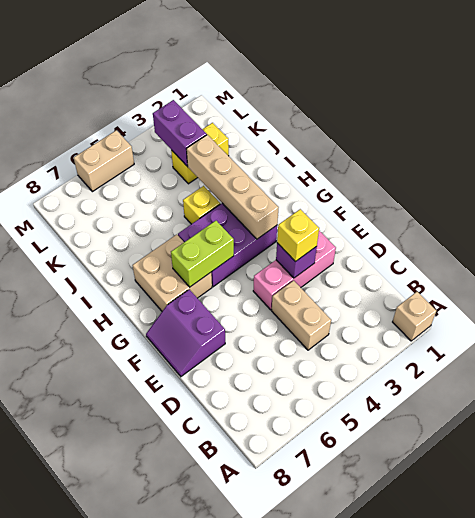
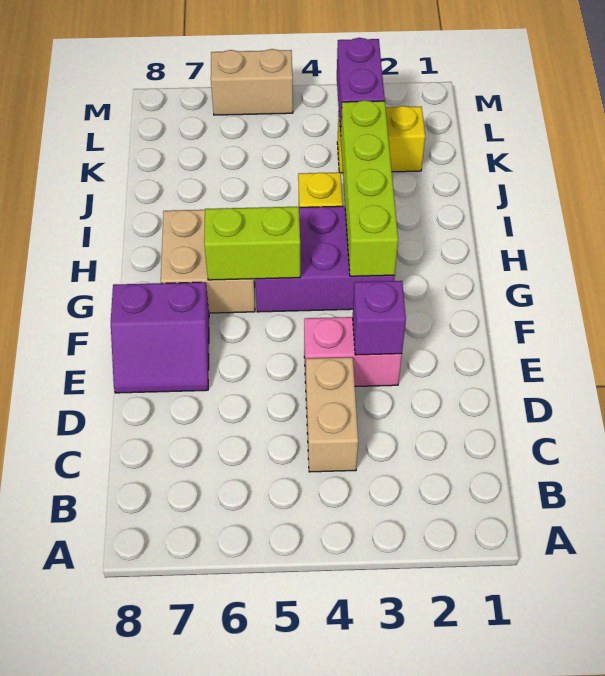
tan brick A1 level 1 -> none
pink brick E2:E4 level 1 -> pink brick E3:E4 level 1
yellow brick E3 level 3 -> none
purple slope E7:F8 level 1 top 7 -> purple slope E7:F8 level 1 top F
tan brick G3:J3 level 2 -> lime brick G3:J3 level 2

